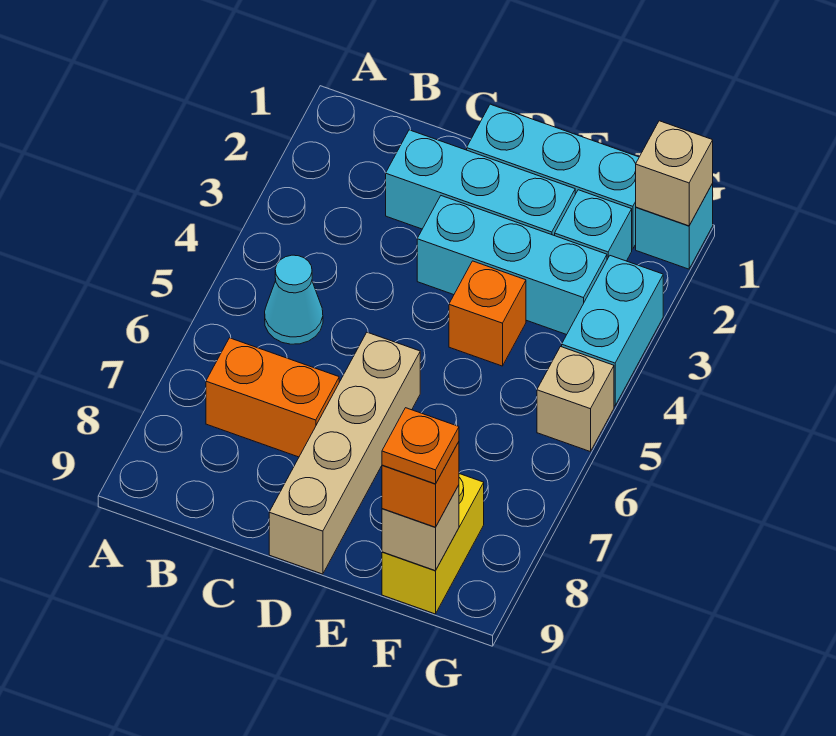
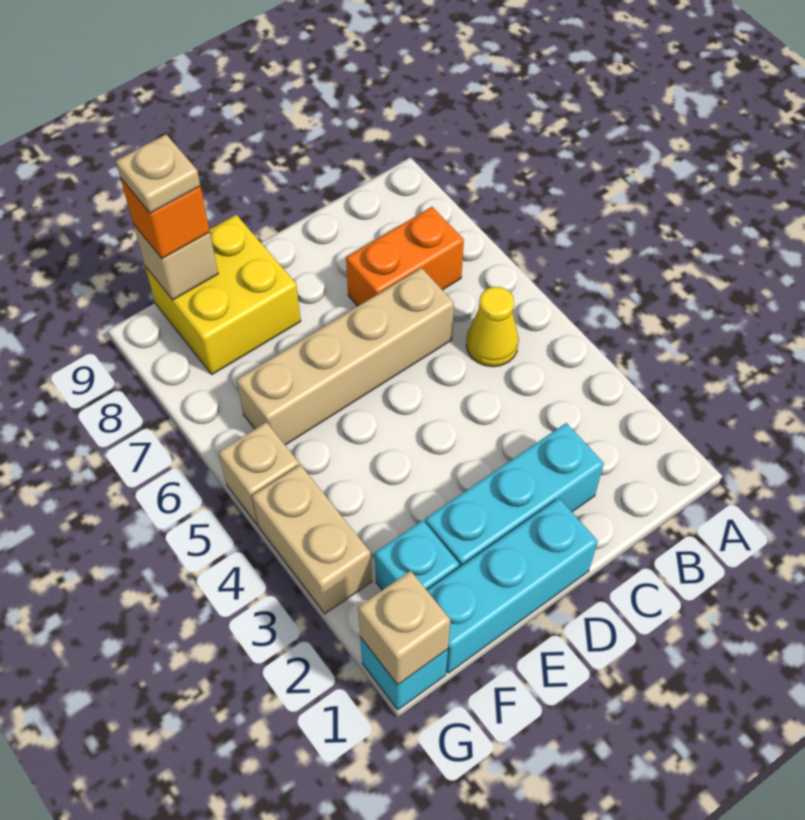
cyan cone B5 level 1 -> yellow cone B5 level 1
cyan brick D3:F3 level 1 -> none
tan brick D6:D9 level 1 -> tan brick C6:F6 level 1
orange brick E4 level 1 -> none
yellow brick F8:F9 level 1 -> yellow brick E8:F9 level 1
orange plate F9 level 4 -> tan plate F9 level 4
cyan brick G3:G4 level 1 -> tan brick G3:G4 level 1

